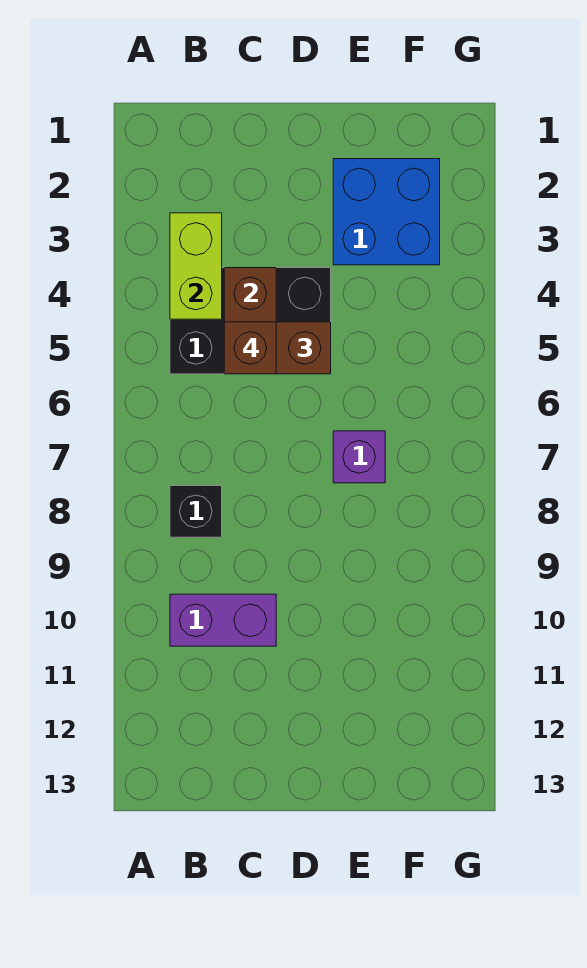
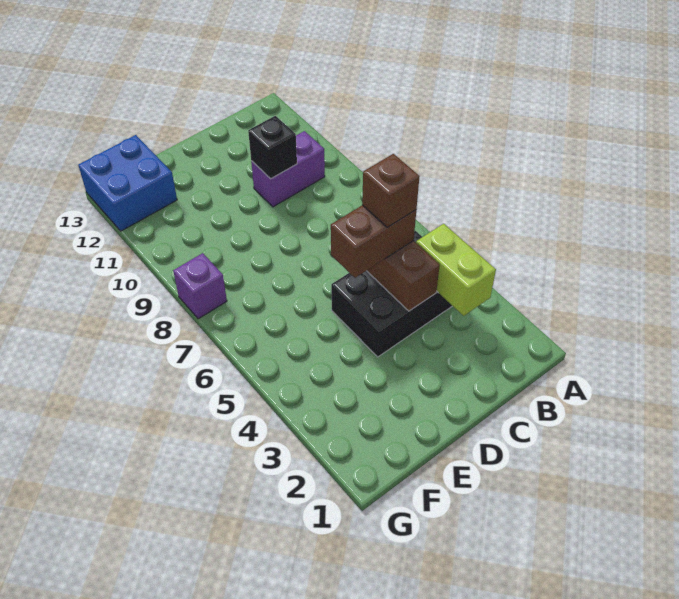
black brick B8 level 1 -> black brick C10 level 2
blue brick E2:F3 level 1 -> blue brick F12:G13 level 1
purple brick E7 level 1 -> purple brick G8 level 1

